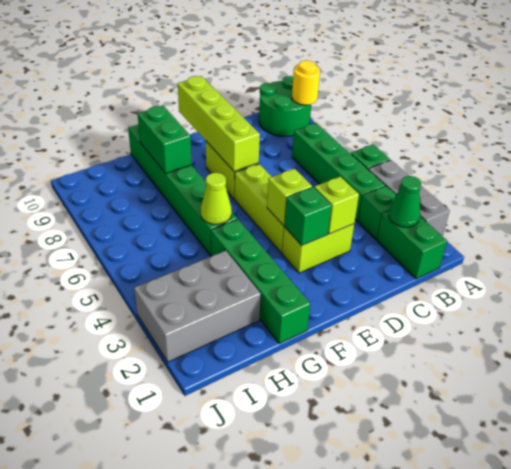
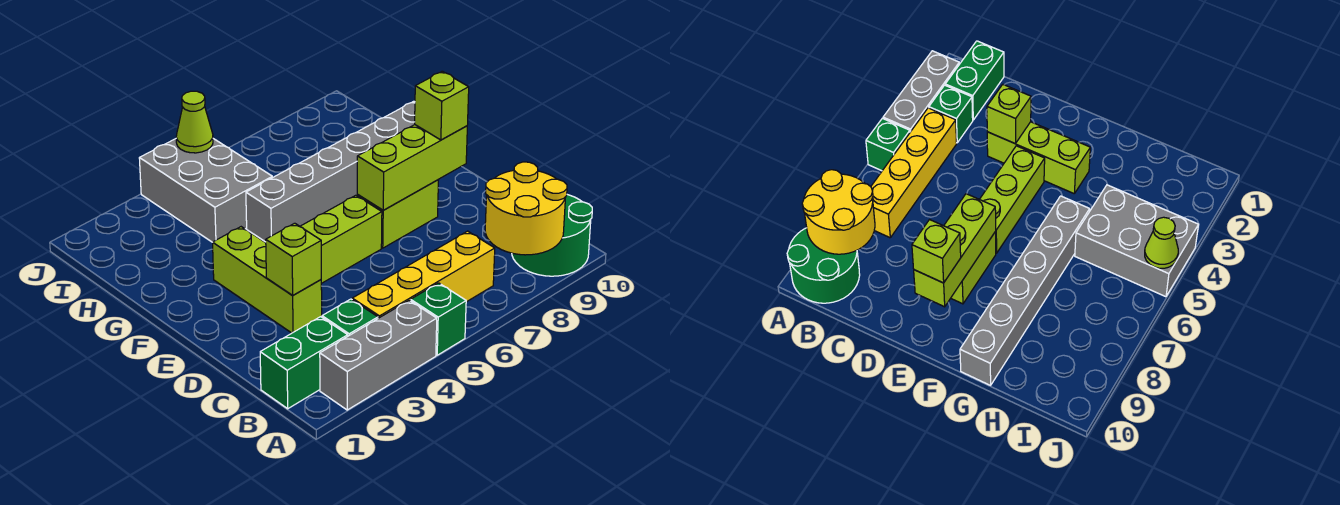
yellow round brick A9 level 2 -> yellow round brick A8:B9 level 2
green cone B2 level 2 -> none
green brick B4:B7 level 1 -> yellow brick B4:B7 level 1
lime brick D3:E3 level 1 -> lime brick D3:F3 level 1
green brick E3 level 2 -> none
lime brick E4 level 2 -> lime brick E9 level 3
lime brick E7:E10 level 2 -> lime brick E7:E9 level 2
green brick G1:G4 level 1 -> none
green brick G5:G10 level 1 -> grey brick G5:G10 level 1
lime cone G5 level 2 -> lime cone J5 level 2
green brick G8:G9 level 2 -> none
grey brick H2:J3 level 1 -> grey brick H4:J5 level 1

